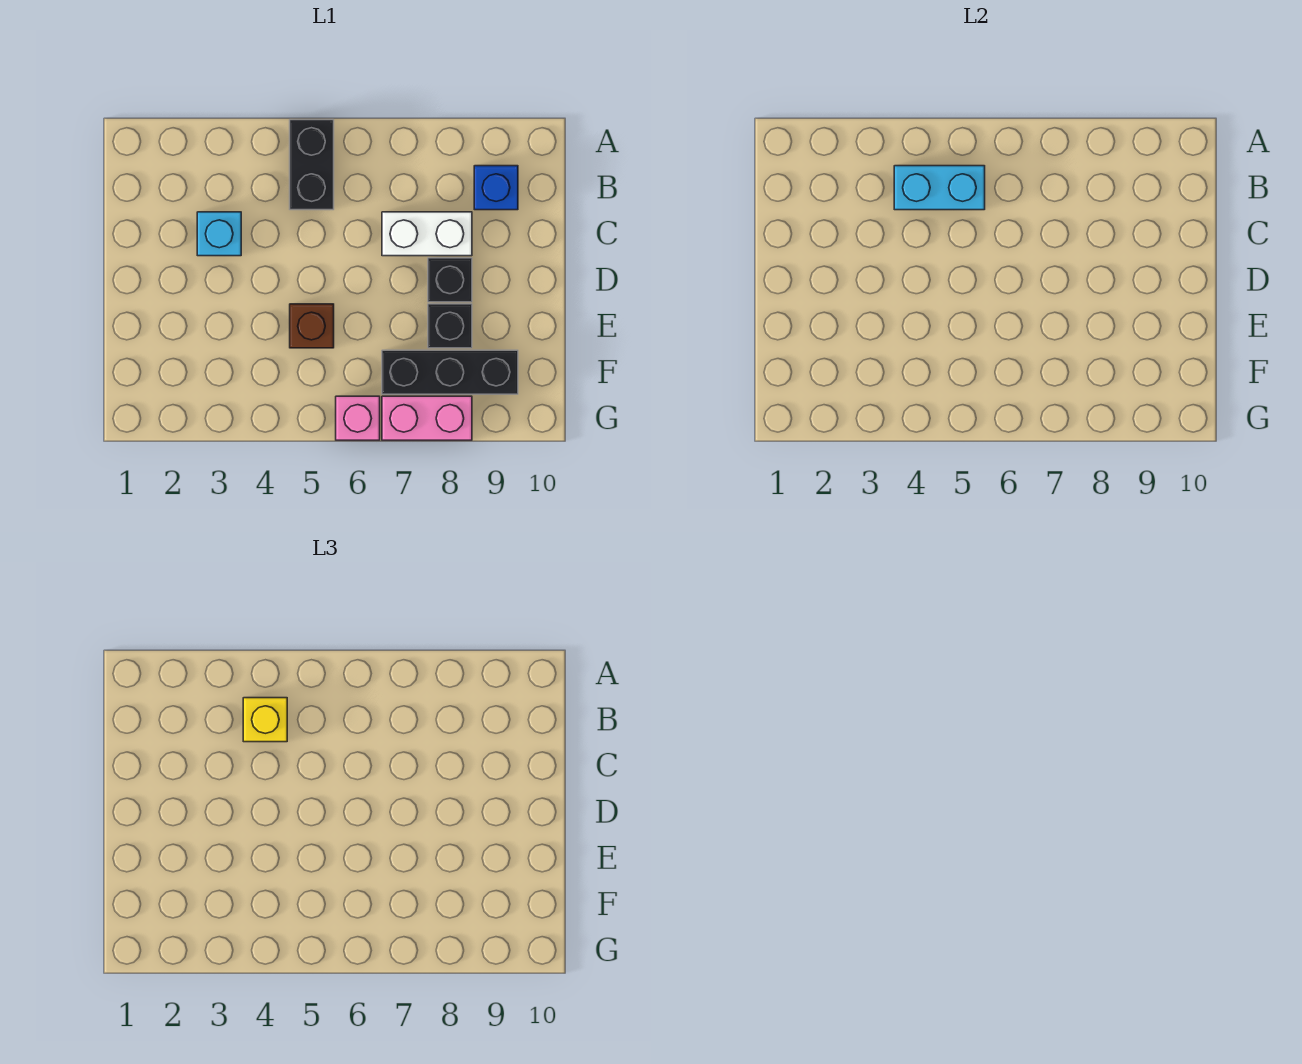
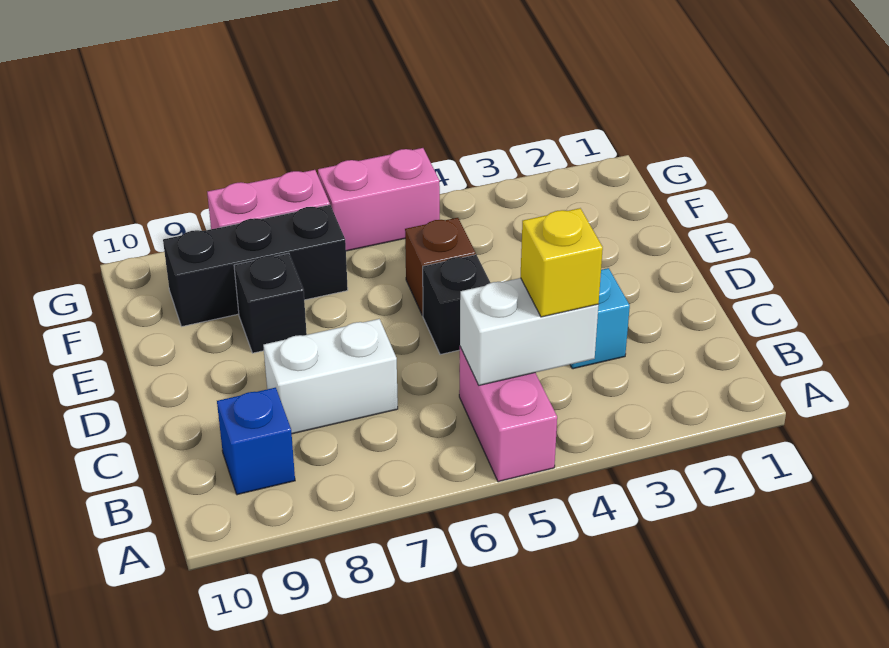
black brick A5:B5 level 1 -> pink brick A5:B5 level 1
cyan brick B4:B5 level 2 -> white brick B4:B5 level 2
black brick D8 level 1 -> black brick D5 level 1
pink brick G6 level 1 -> pink brick G5:G6 level 1

